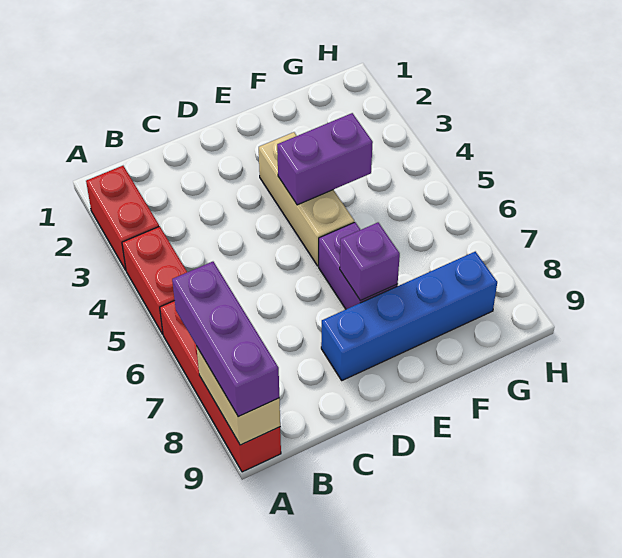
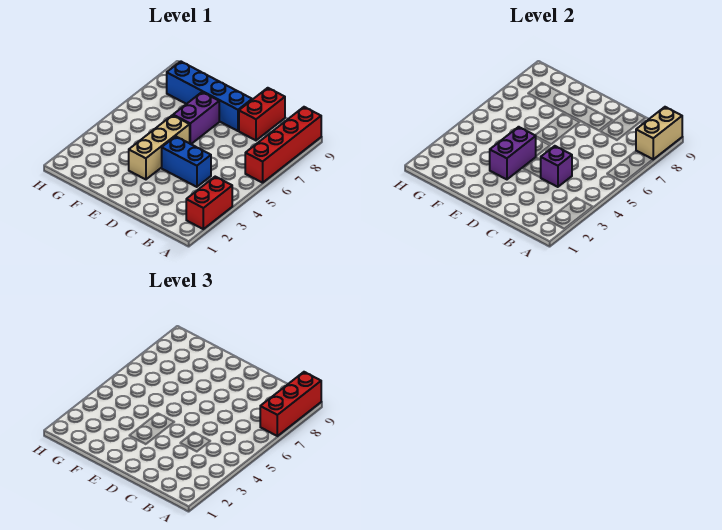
red brick A4:A5 level 1 -> red brick C8:C9 level 1
purple brick A7:A9 level 3 -> red brick A7:A9 level 3
none -> blue brick C4:D4 level 1
purple brick E4:F4 level 2 -> purple brick E3:E4 level 2
purple brick E7 level 2 -> purple brick C4 level 2

